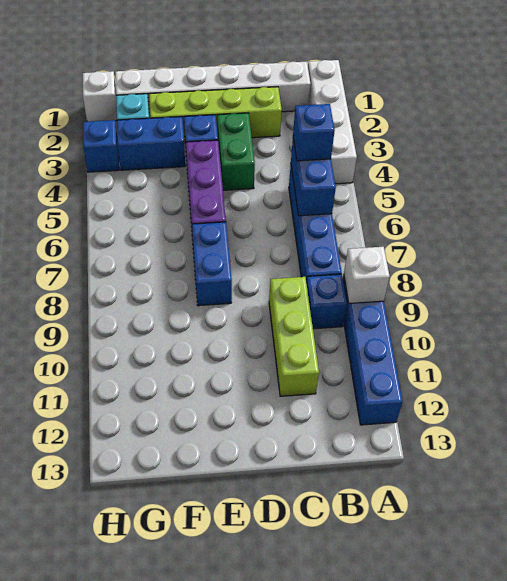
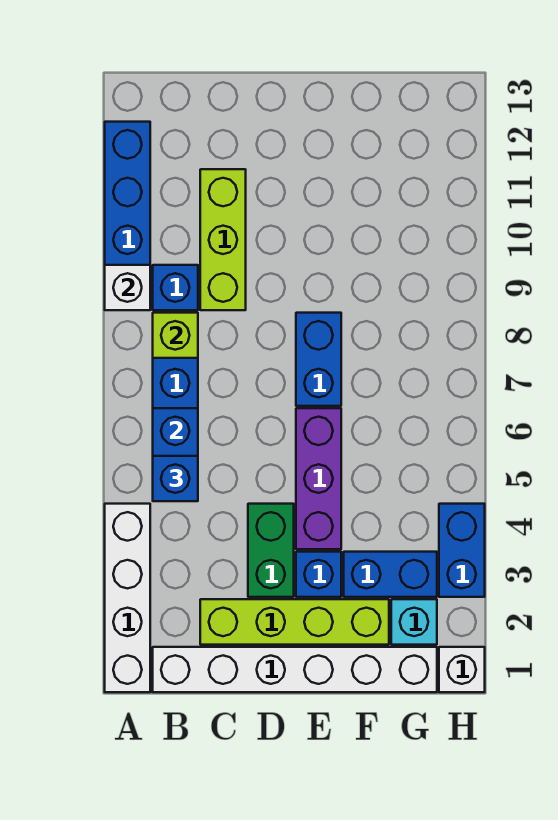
none -> lime brick B8 level 2
blue brick H3 level 1 -> blue brick H3:H4 level 1

